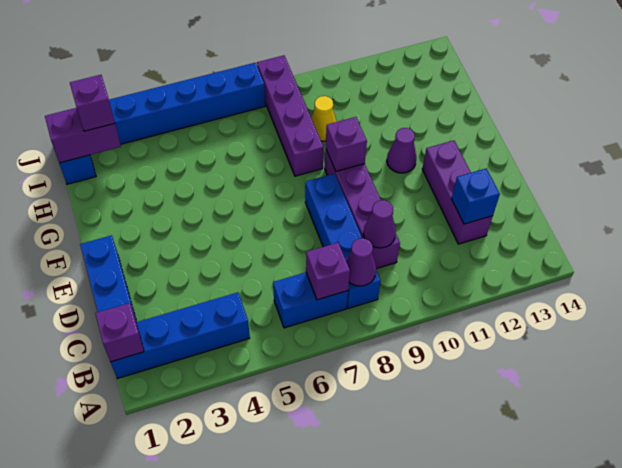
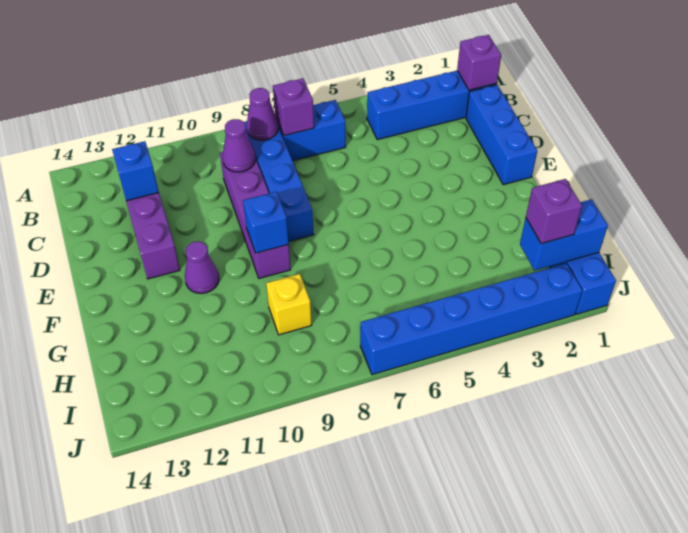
purple brick F9 level 2 -> blue brick F9 level 2
purple brick G8:J8 level 1 -> none
yellow cone H9 level 1 -> yellow brick H9 level 1
purple brick I1:I2 level 2 -> blue brick I1:I2 level 2

